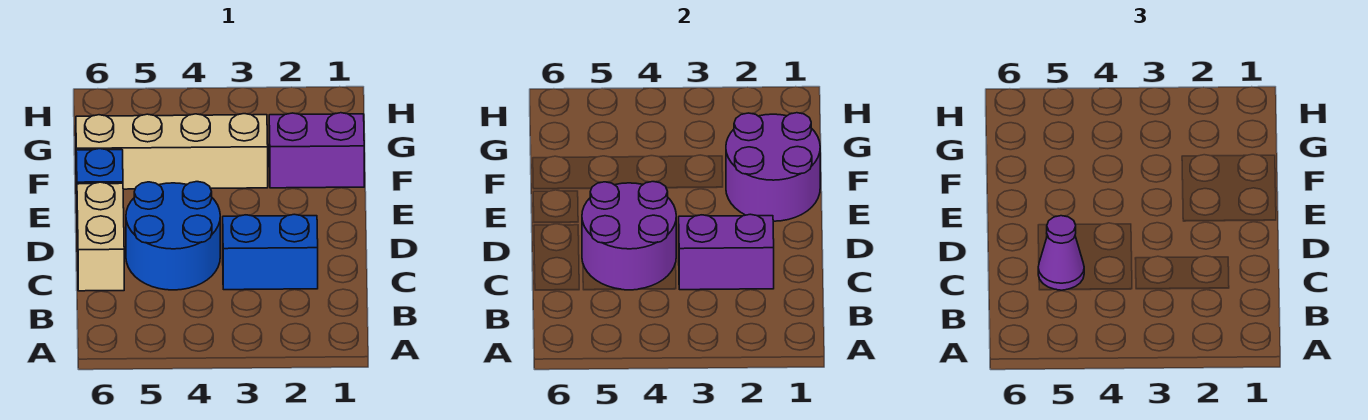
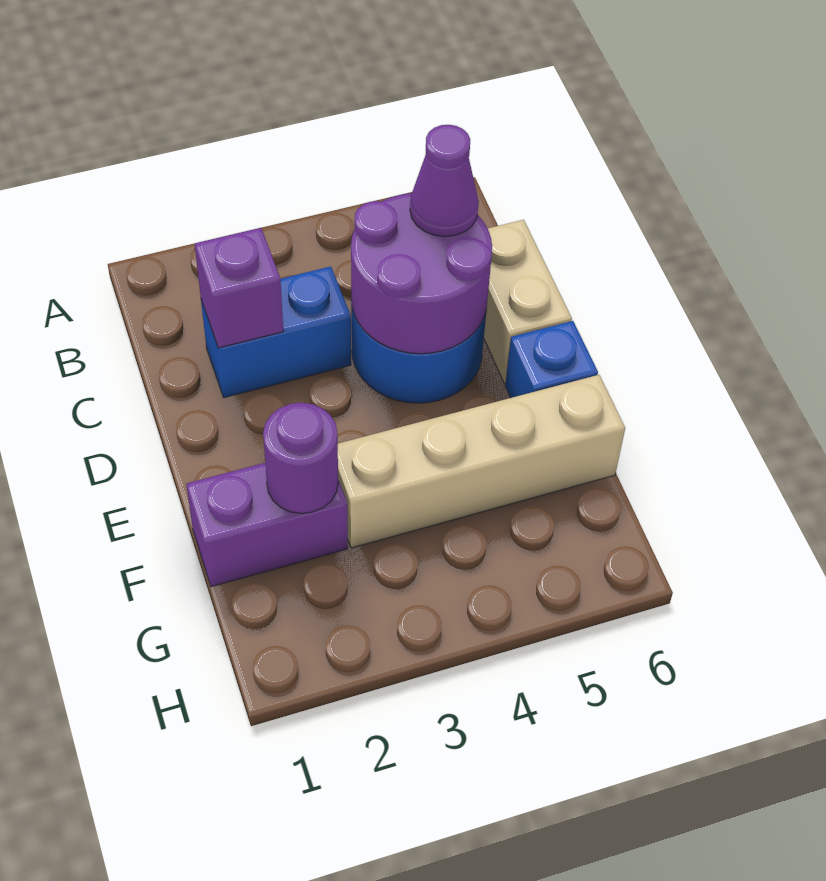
purple brick C2:C3 level 2 -> purple brick C2 level 2
purple round brick E1:F2 level 2 -> purple round brick F2 level 2

